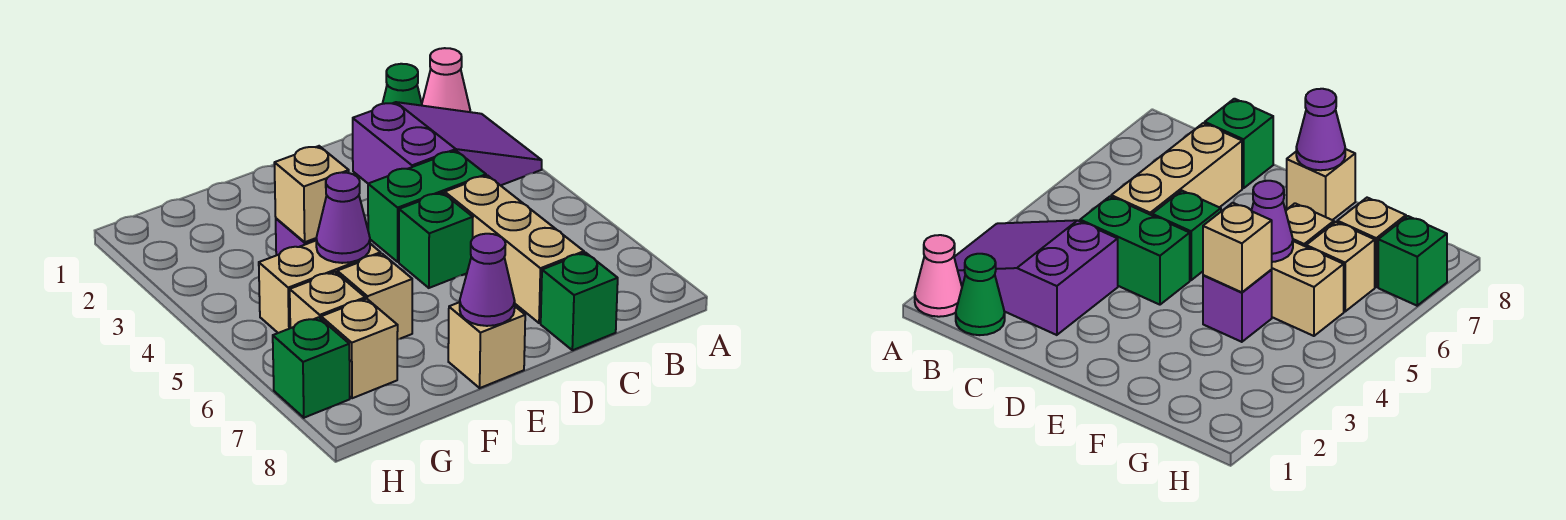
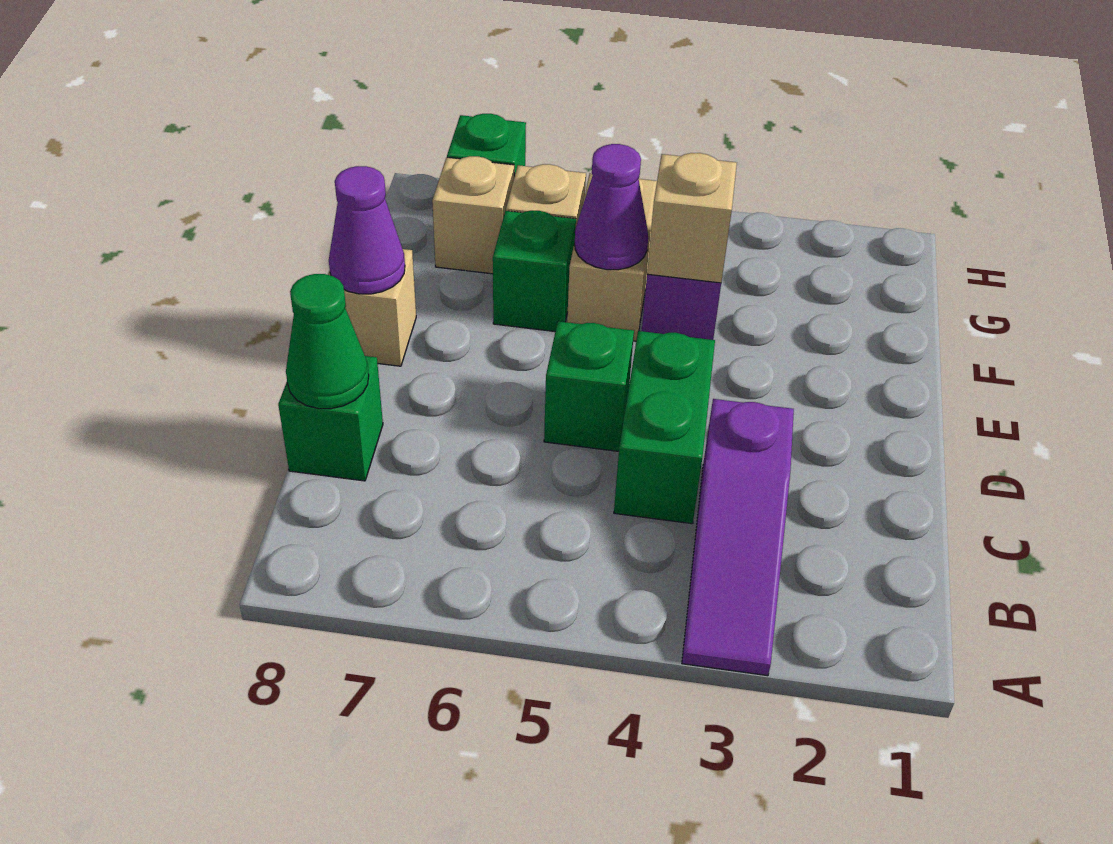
pink cone A1 level 1 -> none
purple slope A2:C3 level 1 top C -> purple slope A3:C3 level 1 top C
green cone B1 level 1 -> green cone C8 level 2
tan brick C5:C7 level 1 -> none
tan brick F6 level 1 -> green brick F6 level 1

